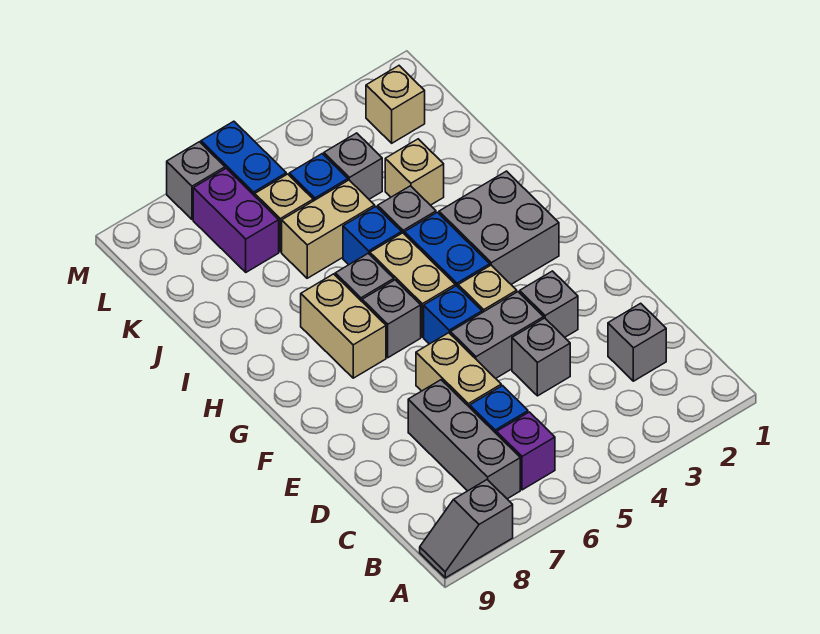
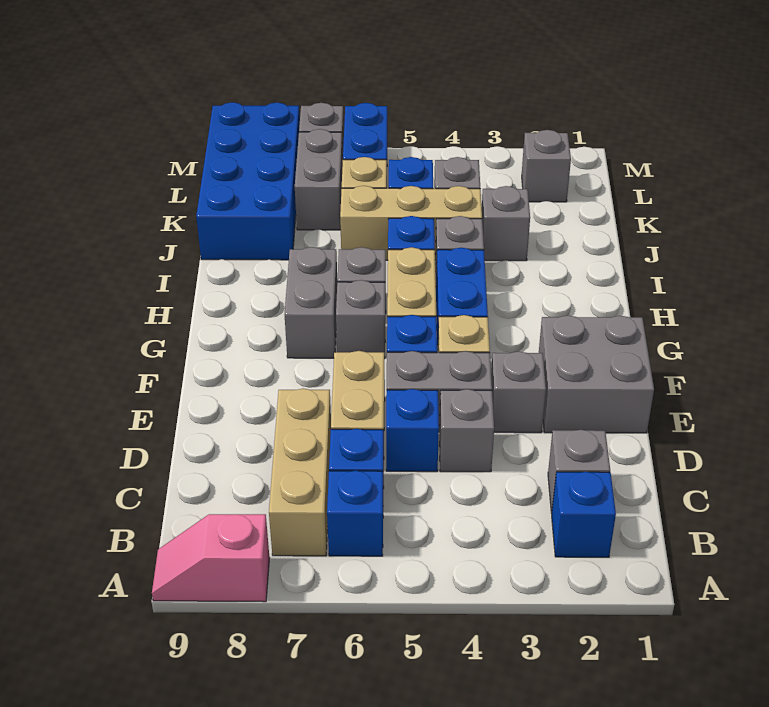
grey slope A8:A9 level 1 top 8 -> pink slope A8:A9 level 1 top 8
none -> blue brick B2 level 1
purple brick B6 level 1 -> blue brick B6 level 1
grey brick B7:D7 level 1 -> tan brick B7:D7 level 1
none -> blue brick D5 level 1
grey brick G2:H3 level 1 -> grey brick E1:F2 level 1
tan brick G7:H7 level 1 -> grey brick G7:H7 level 1
tan brick J3 level 1 -> grey brick J3 level 1
tan brick J5:J6 level 1 -> tan brick J4:J6 level 1
none -> blue brick J8:M9 level 1
purple brick K7:L7 level 1 -> grey brick K7:L7 level 1
tan brick L2 level 1 -> grey brick L2 level 1

